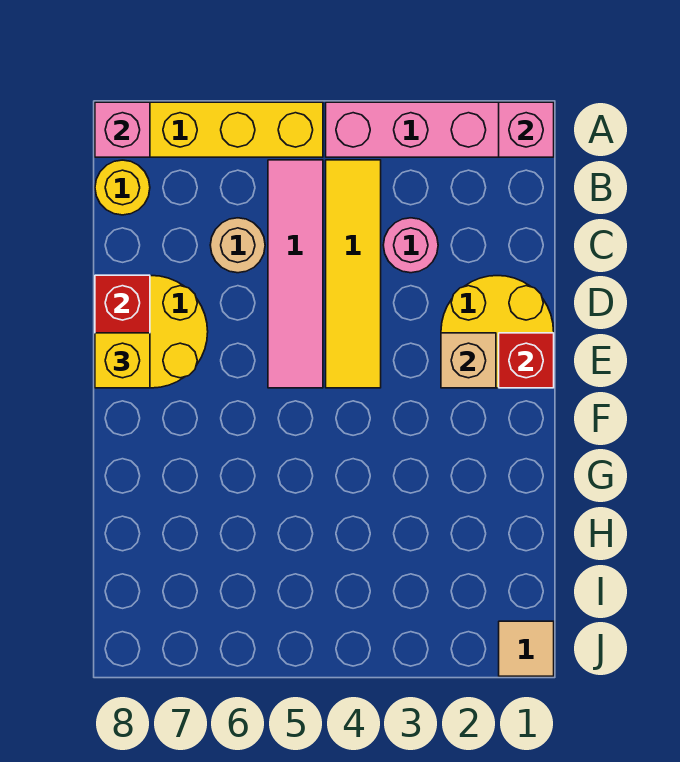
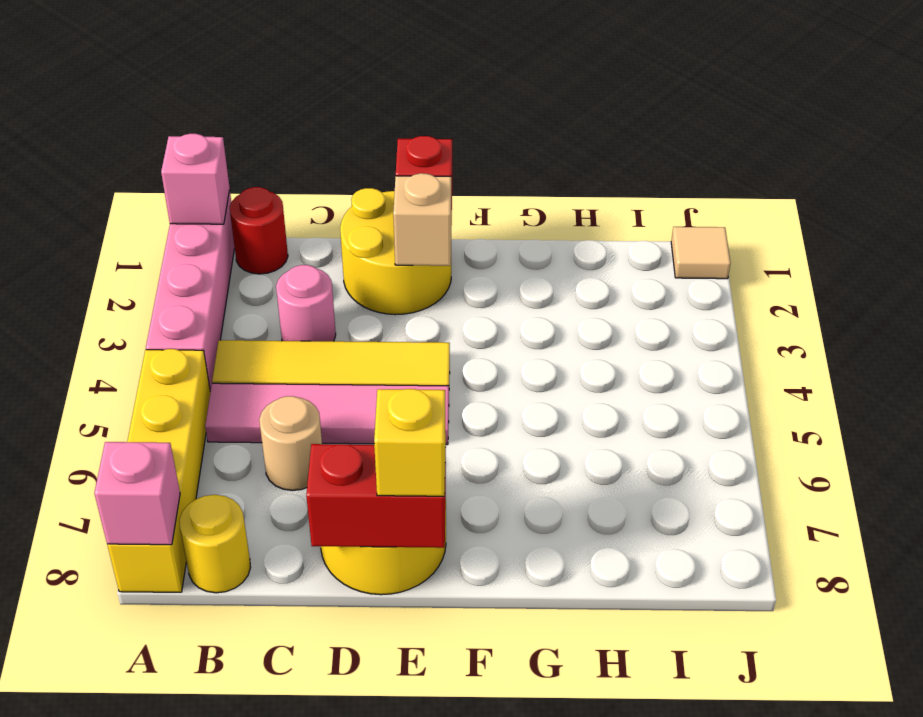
none -> red round brick B1 level 1

